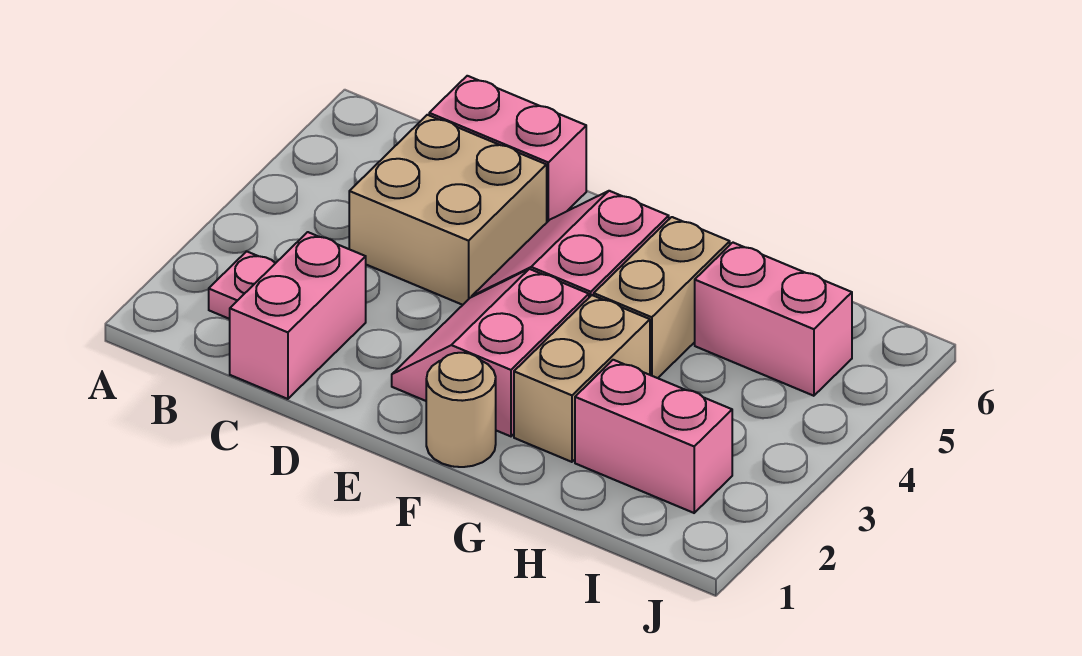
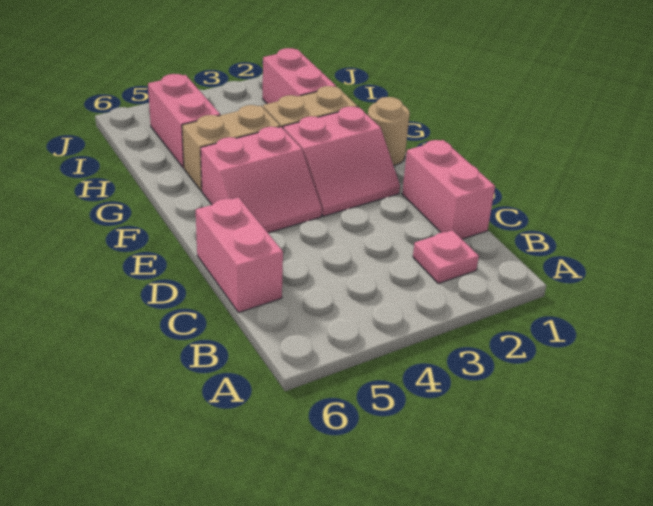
pink brick C1:C2 level 1 -> pink brick C1:D1 level 1
tan brick C4:D5 level 1 -> none

